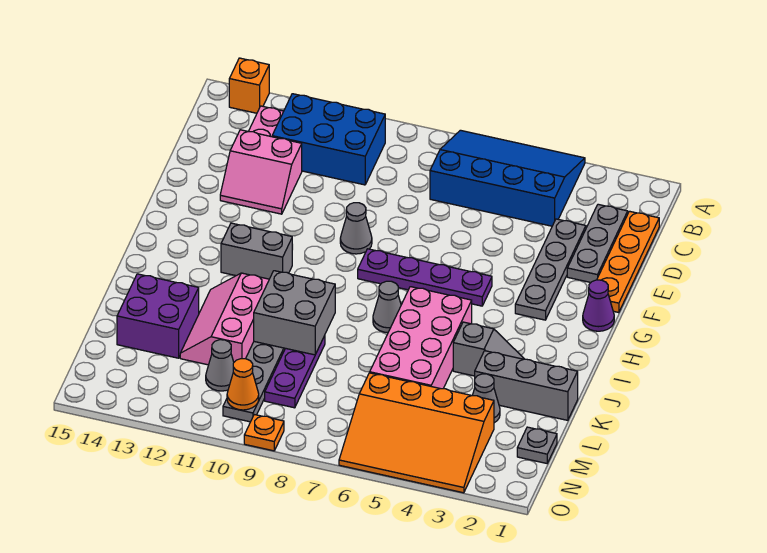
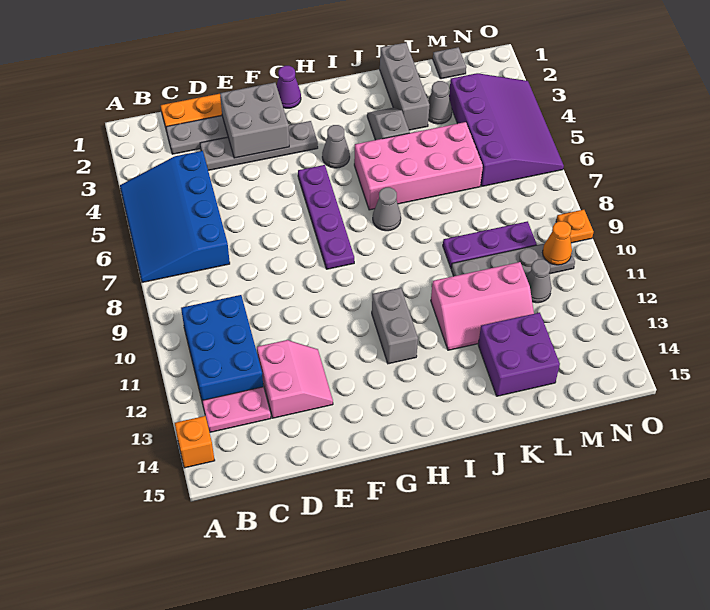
grey cone F9 level 1 -> grey cone H4 level 1
grey brick J9:K10 level 2 -> grey brick E2:F3 level 2
orange slope M3:O6 level 1 top M -> purple slope M3:O6 level 1 top M

